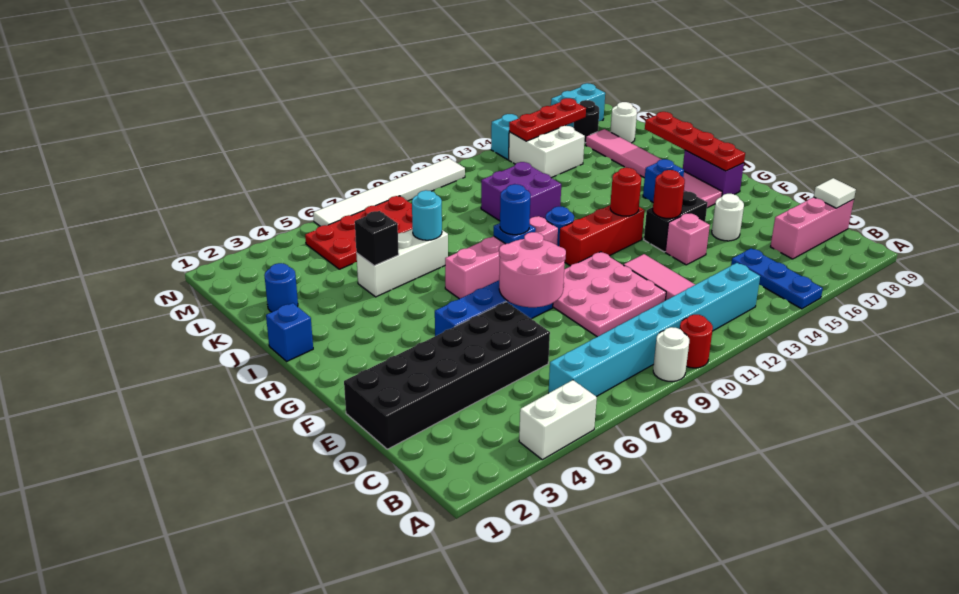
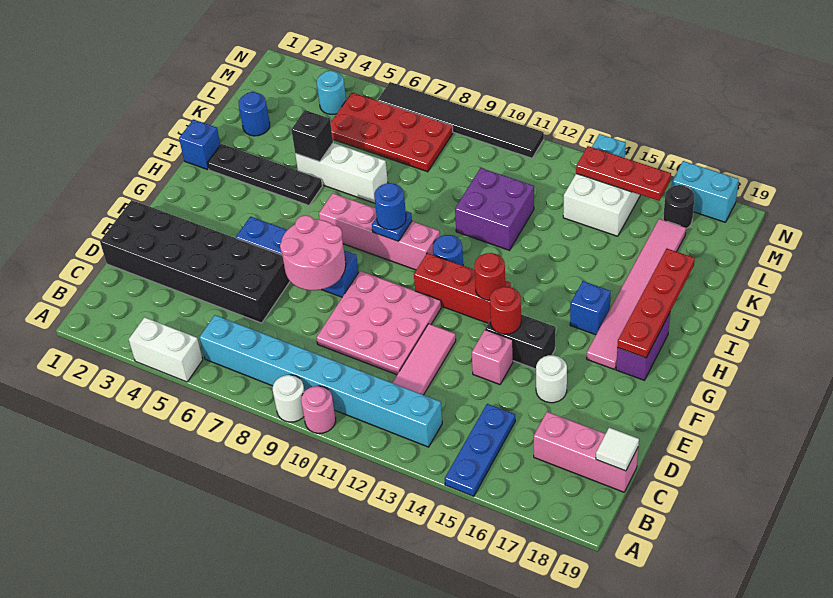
red round brick A10 level 1 -> pink round brick A10 level 1
none -> black plate I2:I5 level 1
cyan round brick J7 level 2 -> cyan round brick M4 level 1
white round brick L18 level 1 -> none
white tile N6:N11 level 1 -> black tile N6:N11 level 1

